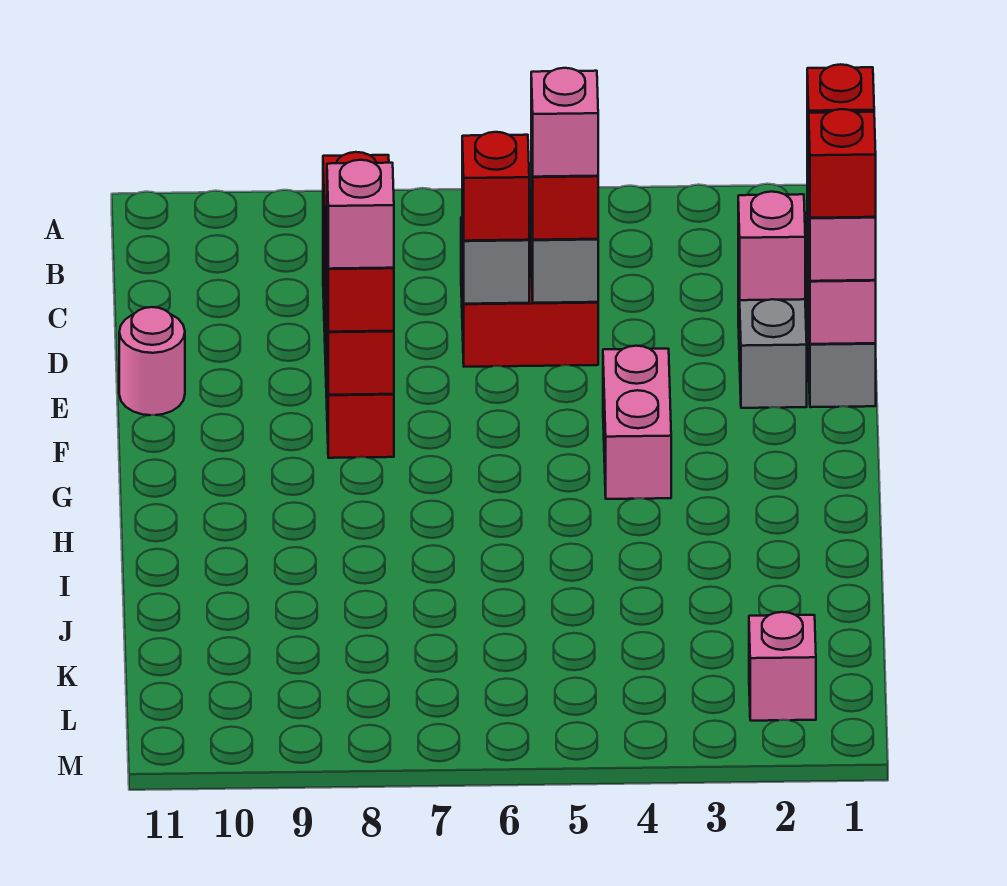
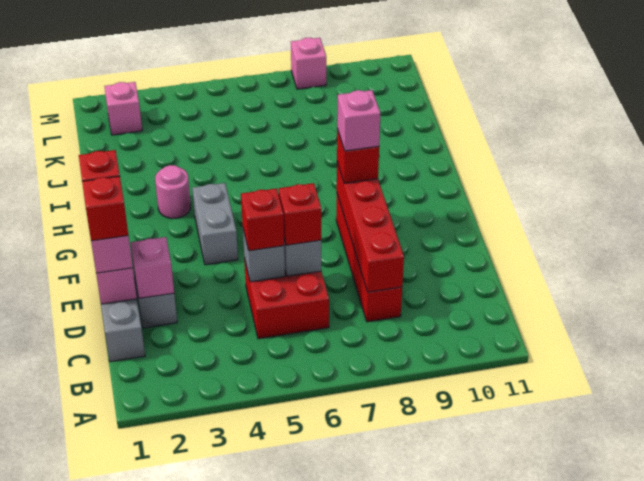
pink brick D5 level 4 -> pink brick M8 level 1
pink round brick E11 level 1 -> pink round brick H3 level 1
pink brick F4:G4 level 1 -> grey brick F4:G4 level 1

